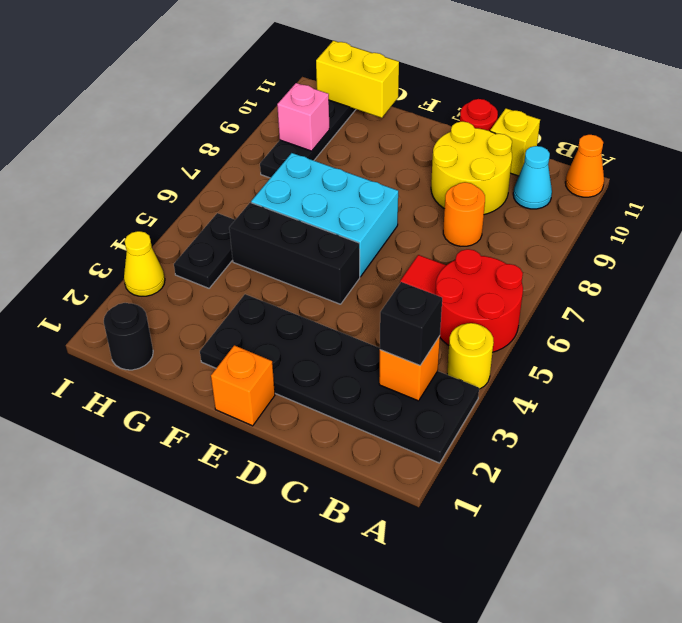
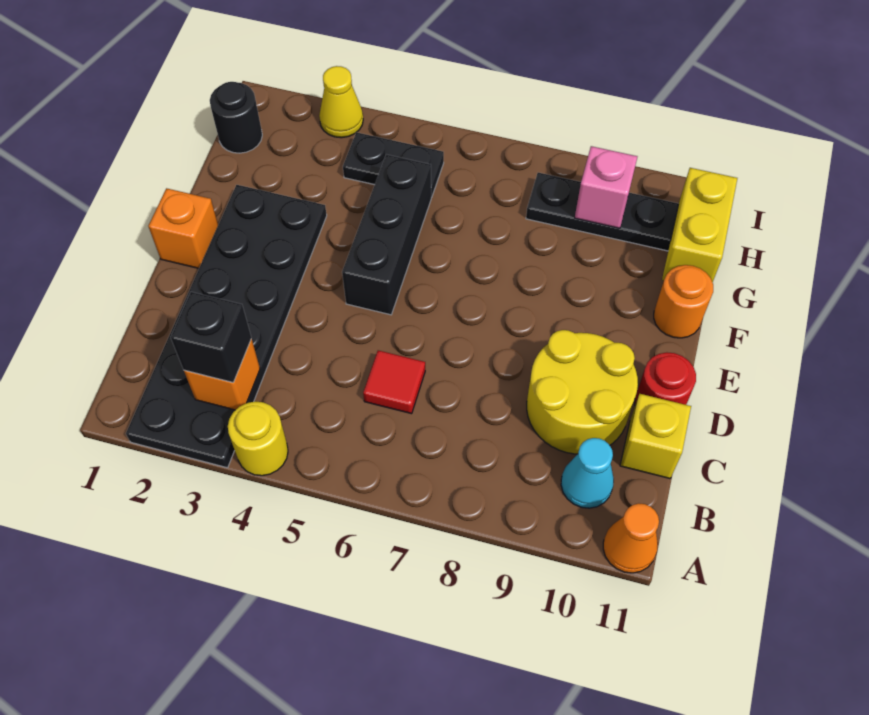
red round brick A5:B6 level 1 -> none
orange round brick C8 level 1 -> orange round brick F11 level 1
cyan brick E6:G7 level 1 -> none

